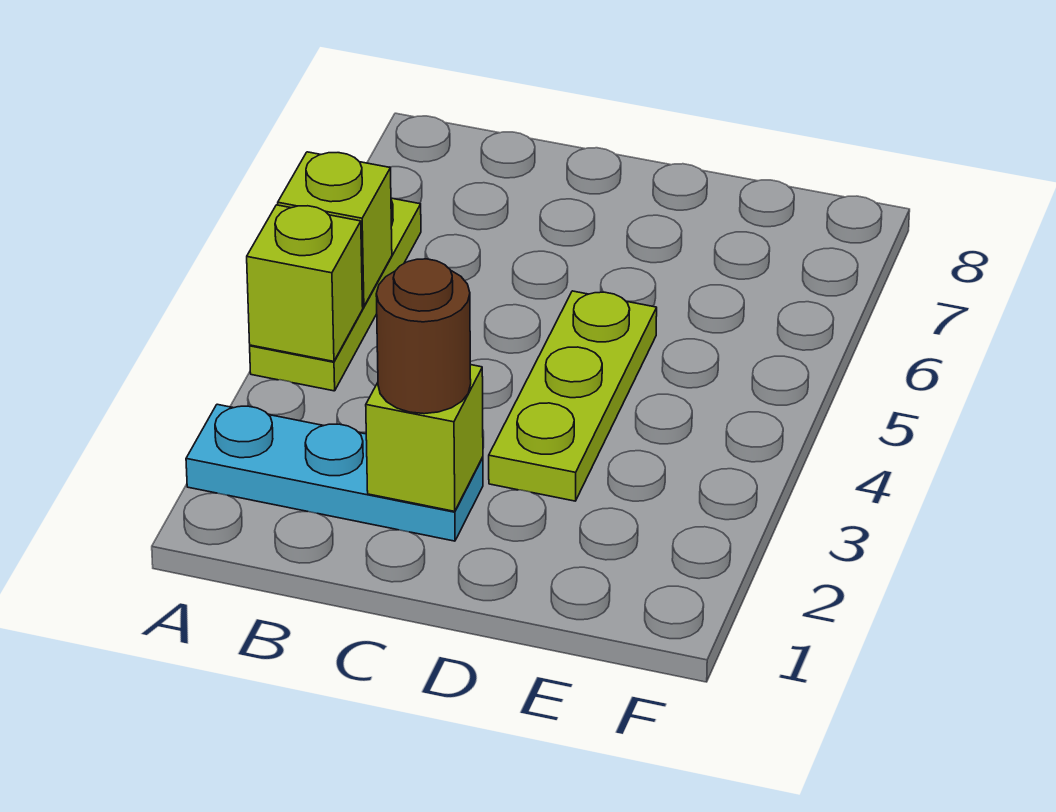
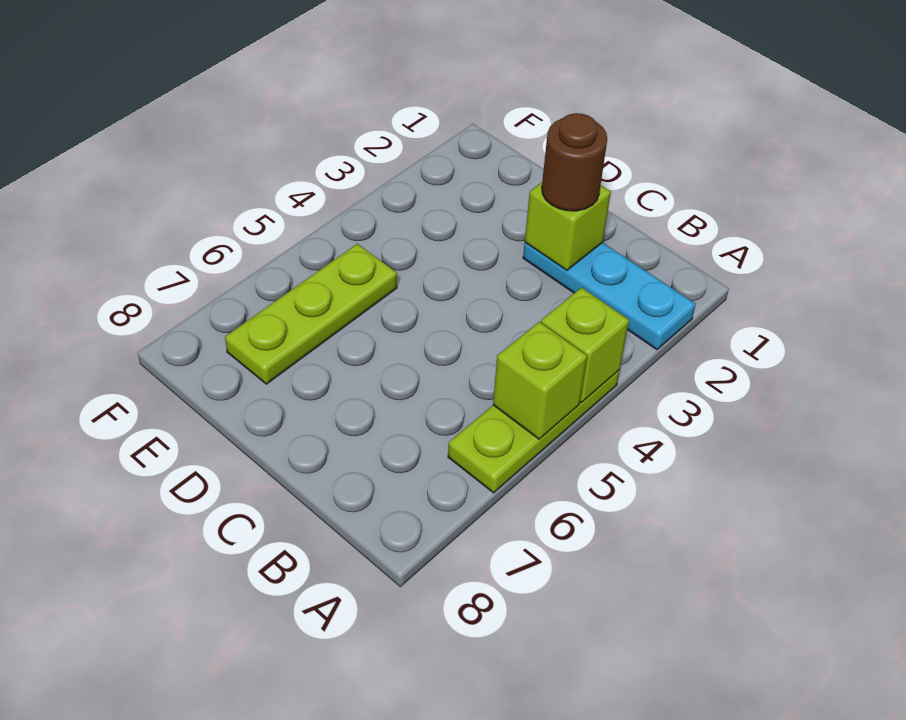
lime plate D3:D5 level 1 -> lime plate E5:E7 level 1

